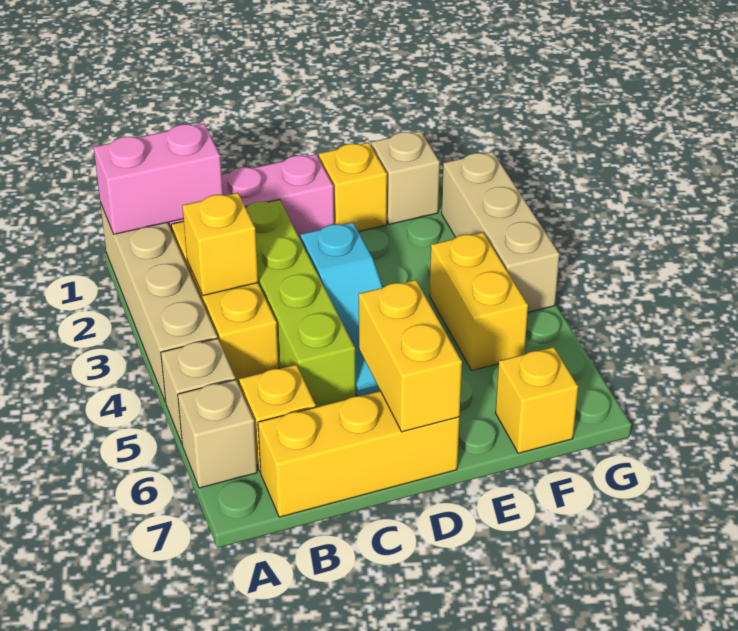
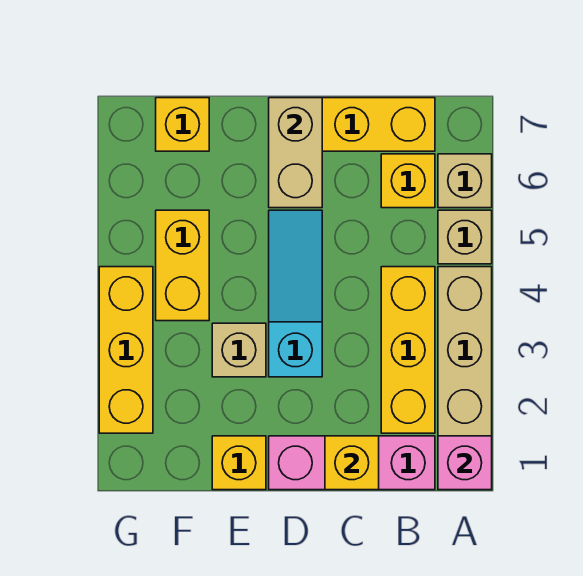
pink brick A1:B1 level 2 -> pink brick A1 level 2
yellow brick B3 level 2 -> yellow brick C1 level 2
lime brick C2:C5 level 1 -> none
yellow brick D6:D7 level 2 -> tan brick D6:D7 level 2
tan brick F1 level 1 -> tan brick E3 level 1
tan brick G2:G4 level 1 -> yellow brick G2:G4 level 1

